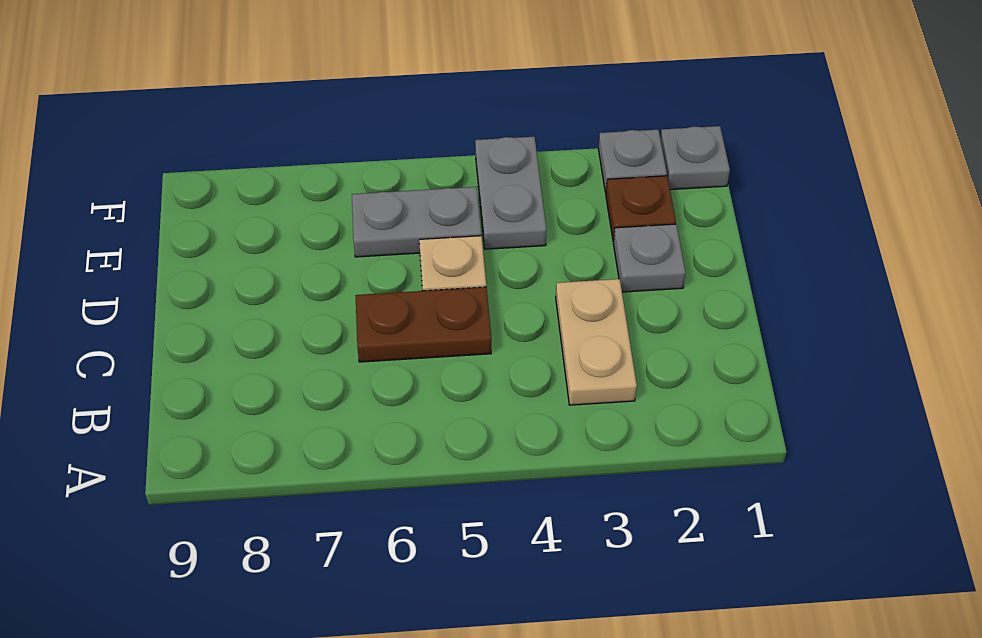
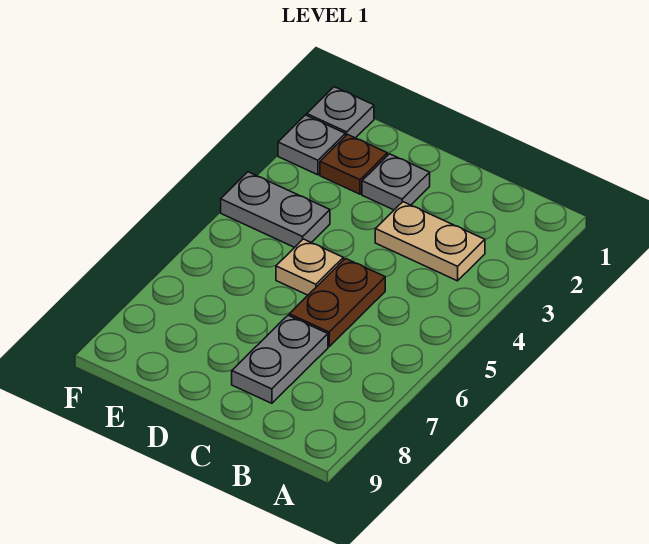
grey plate E5:E6 level 1 -> grey plate C7:C8 level 1

